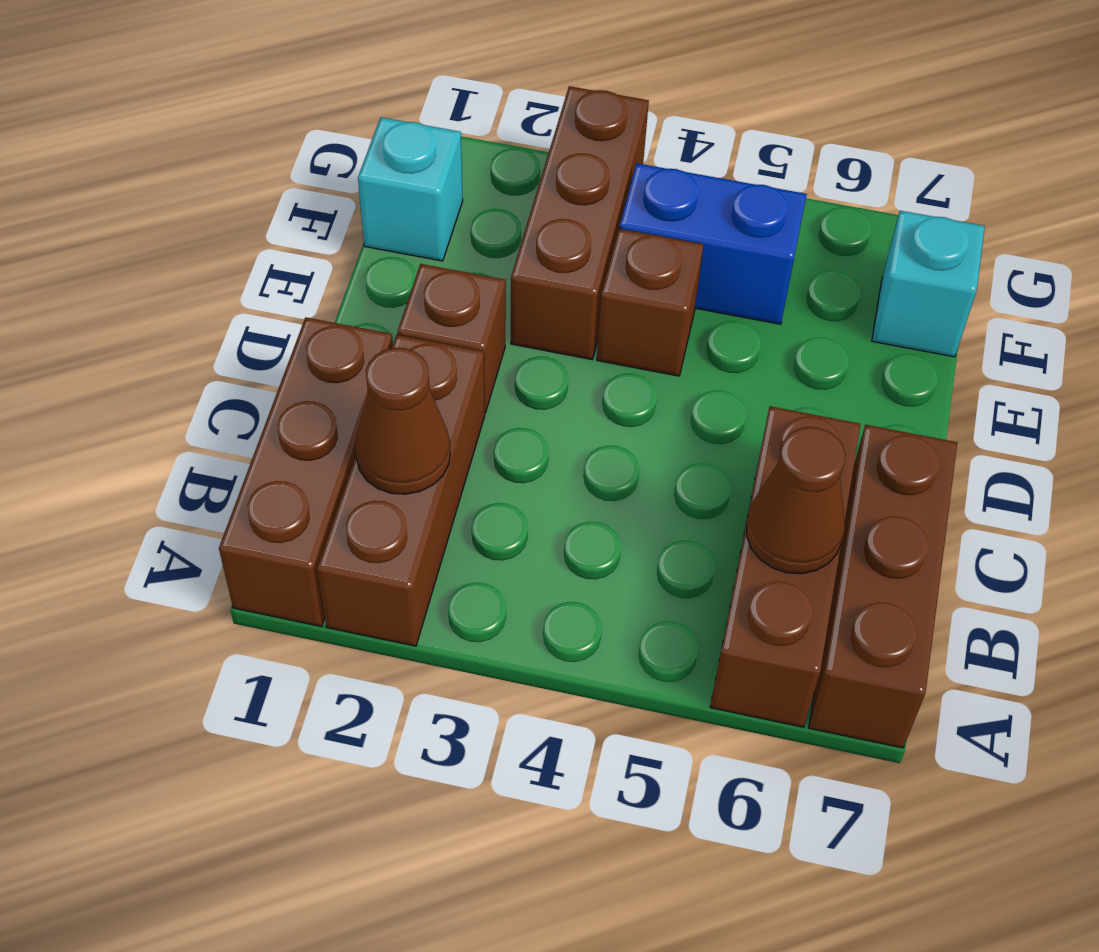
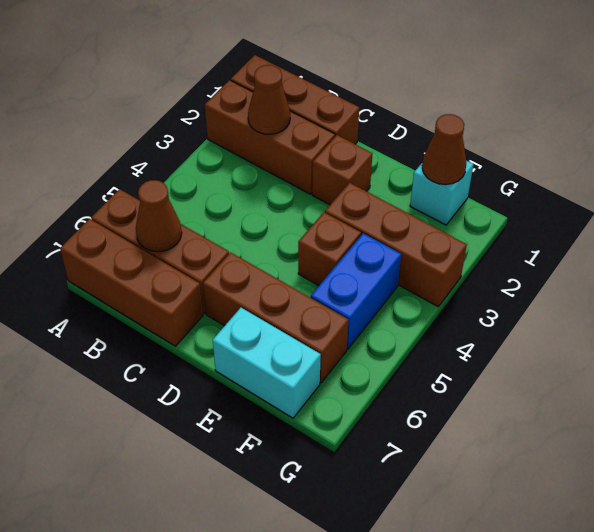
none -> brown brick D6:F6 level 1
none -> brown cone F1 level 2
cyan brick F7 level 1 -> cyan brick E7:F7 level 1

